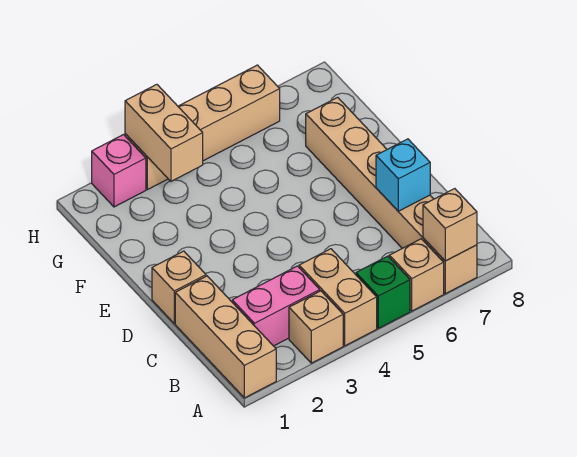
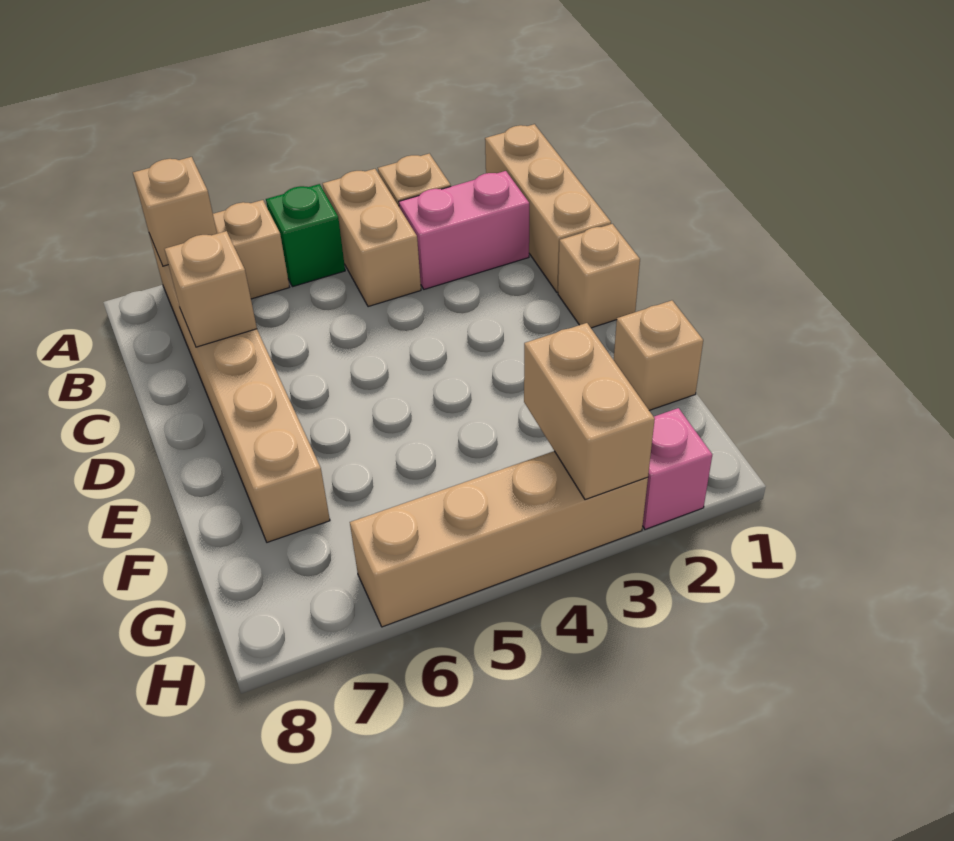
cyan brick C7 level 2 -> tan brick C7 level 2
none -> tan brick F1 level 1

